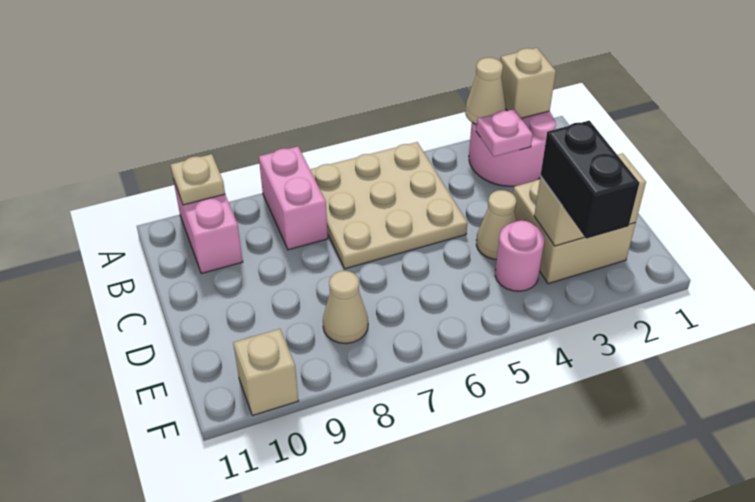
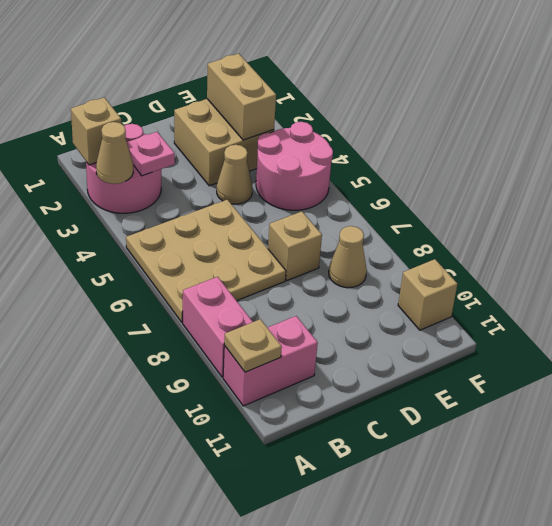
pink brick A8:B8 level 1 -> pink brick A8:A9 level 1
none -> tan brick D7 level 1
black brick E3:F3 level 3 -> none
pink round brick E4 level 1 -> pink round brick E4:F5 level 1

